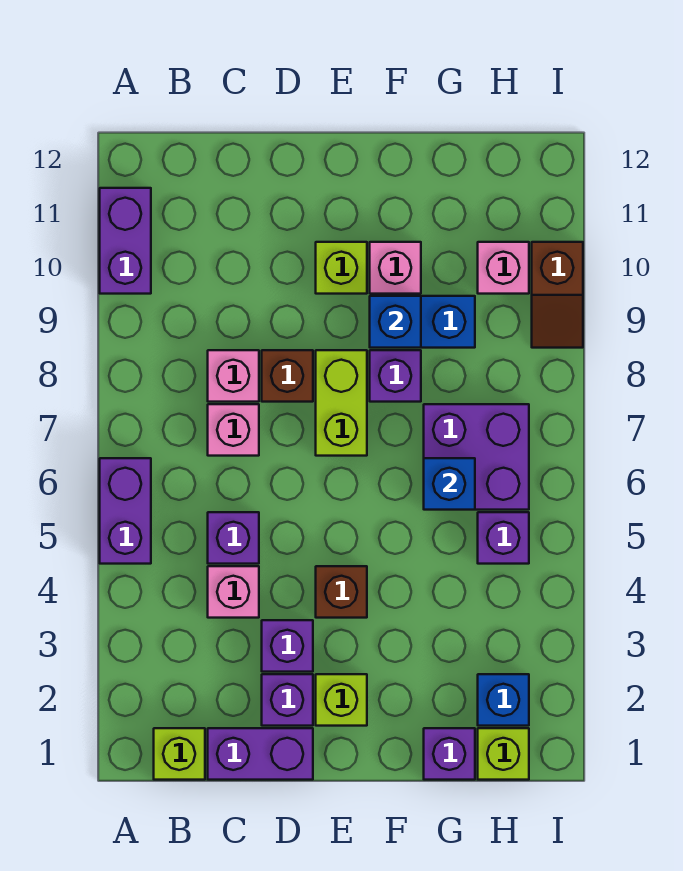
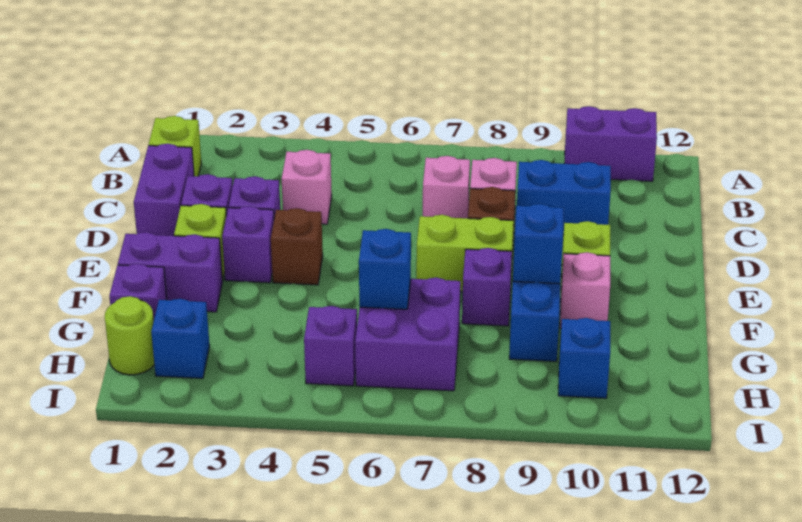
purple brick A5:A6 level 1 -> purple brick F1:F2 level 1
purple brick C5 level 1 -> purple brick E3 level 1
none -> blue brick C9:C10 level 1
lime brick H1 level 1 -> lime round brick H1 level 1
pink brick H10 level 1 -> blue brick H10 level 1
brown slope I9:I10 level 1 top 10 -> none

